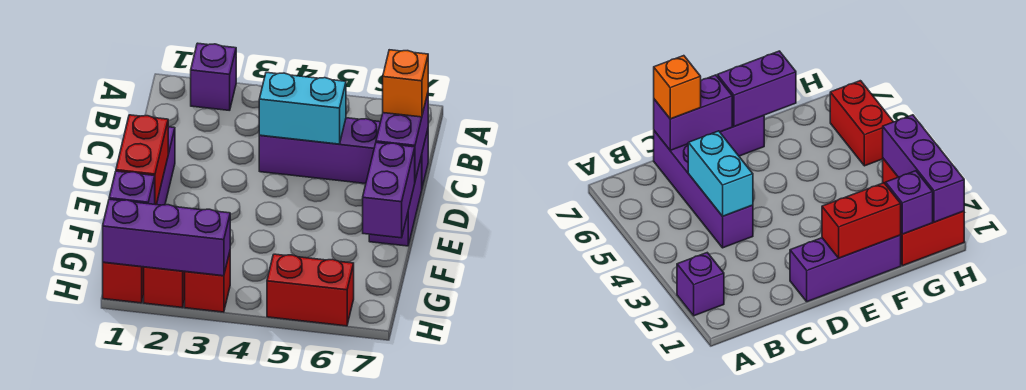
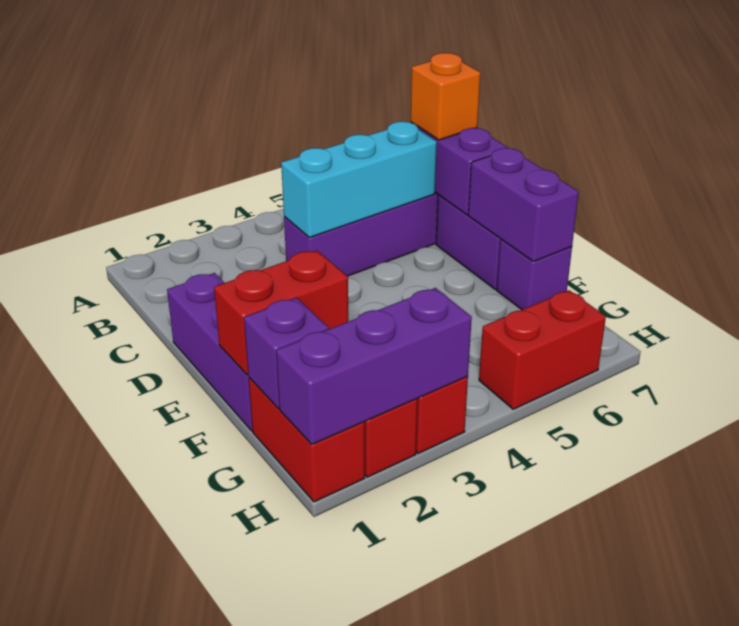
purple brick A2 level 1 -> purple brick F7 level 1
cyan brick C4:C5 level 2 -> cyan brick C4:C6 level 2
red brick E1:F1 level 2 -> red brick F1:F2 level 2

